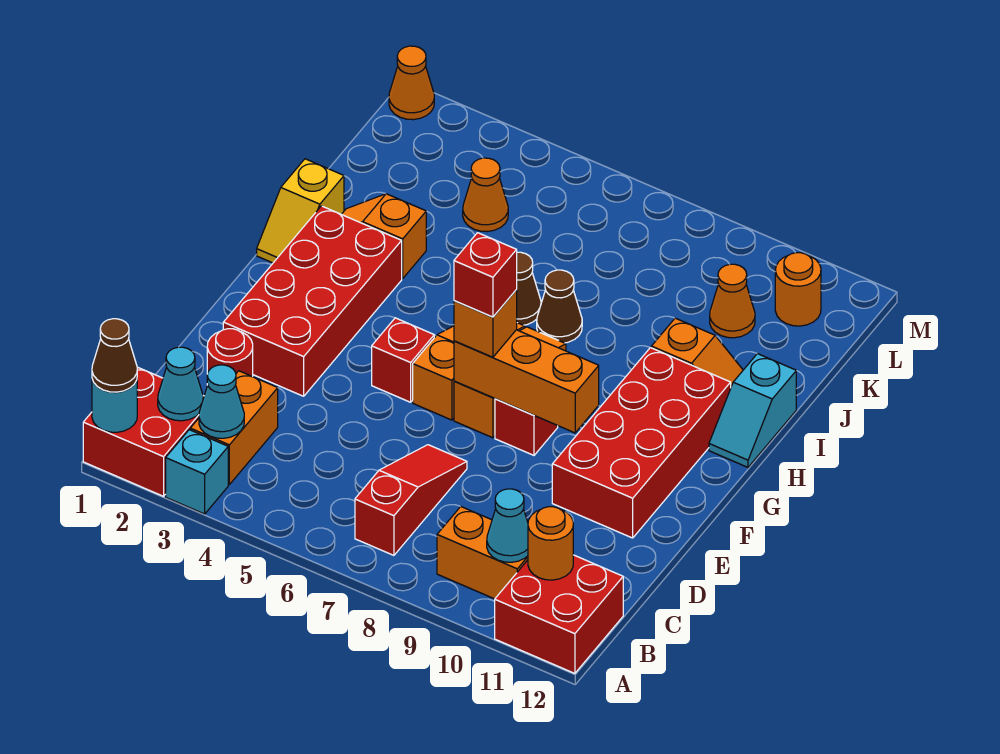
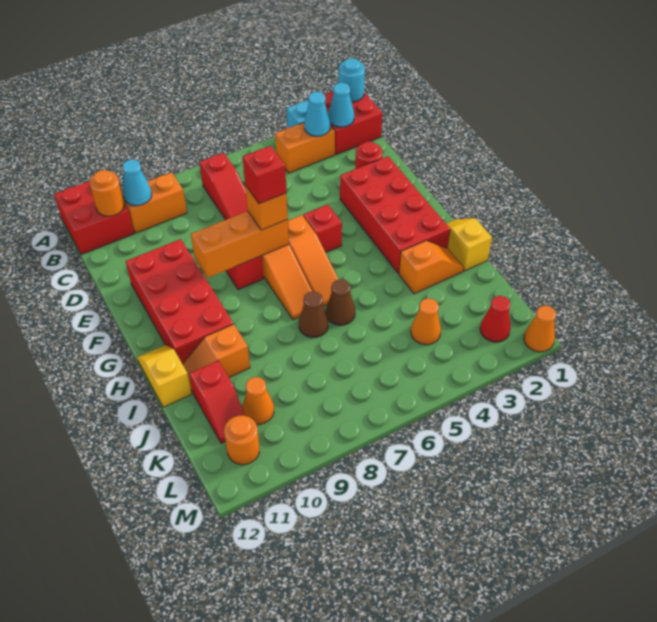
brown cone A1 level 3 -> none
orange brick B3:C3 level 1 -> orange brick B3:B4 level 1
cyan slope H12:I12 level 1 top I -> yellow slope H12:I12 level 1 top I
none -> red slope J11:K11 level 1 top J
none -> red cone L2 level 1

